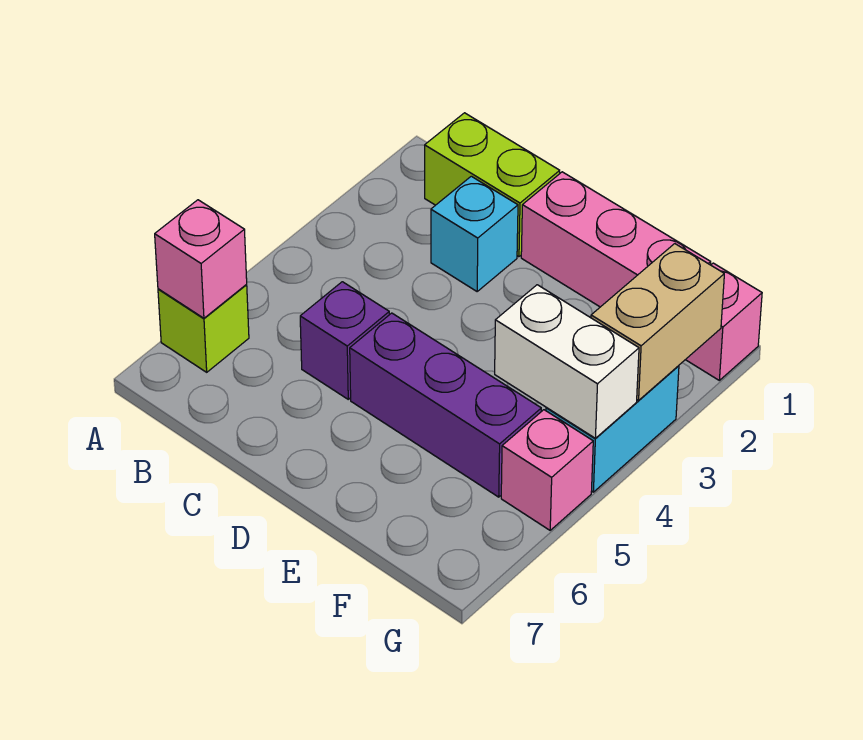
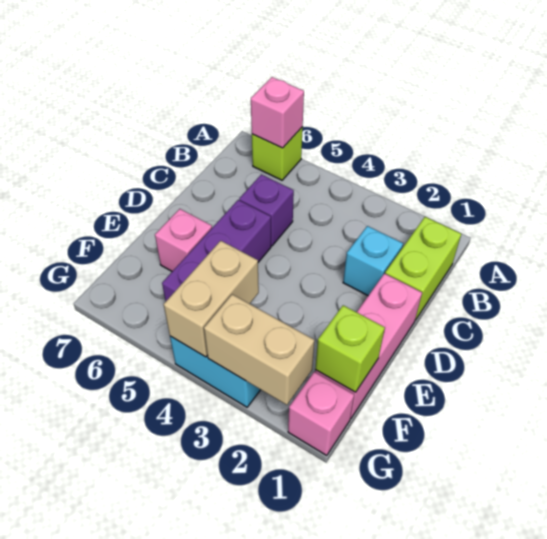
none -> lime brick F1 level 2
white brick F4:G4 level 2 -> tan brick F4:G4 level 2
pink brick G5 level 1 -> pink brick E6 level 1

